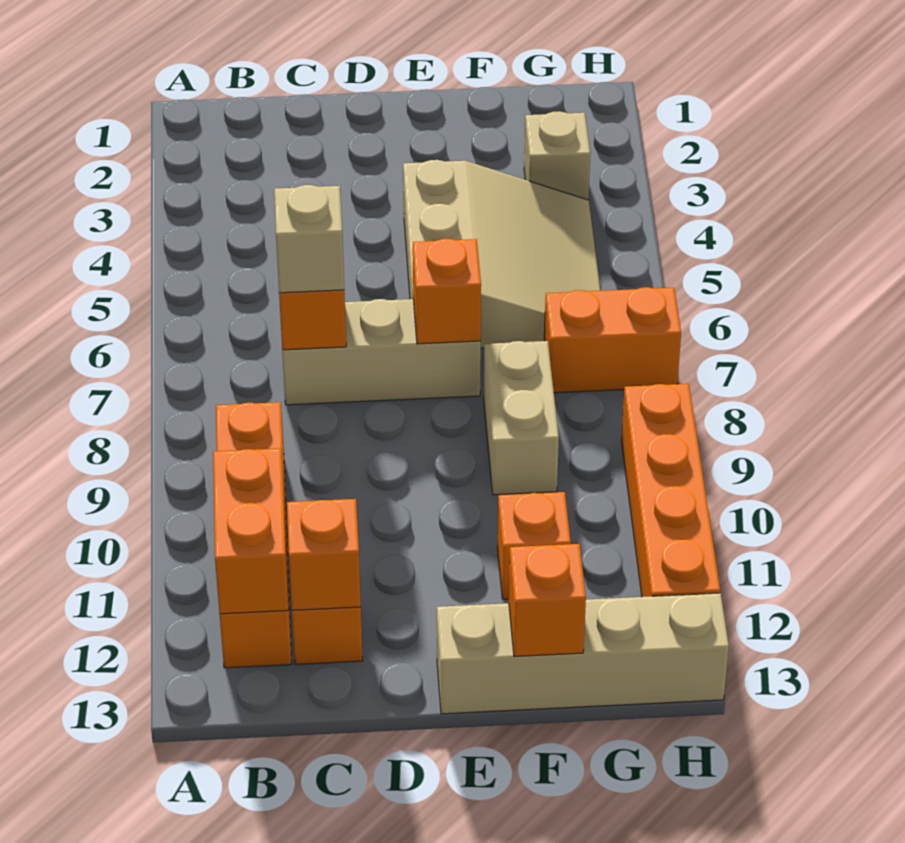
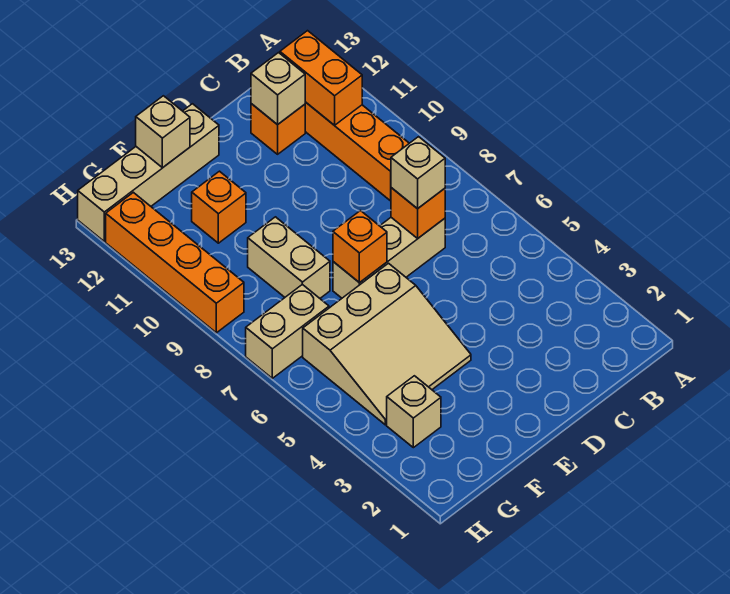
orange brick C12 level 2 -> tan brick C12 level 2
tan slope E4:G6 level 1 top E -> tan slope E4:G6 level 1 top 6
orange brick F13 level 2 -> tan brick F13 level 2
orange brick G7:H7 level 1 -> tan brick G7:H7 level 1

